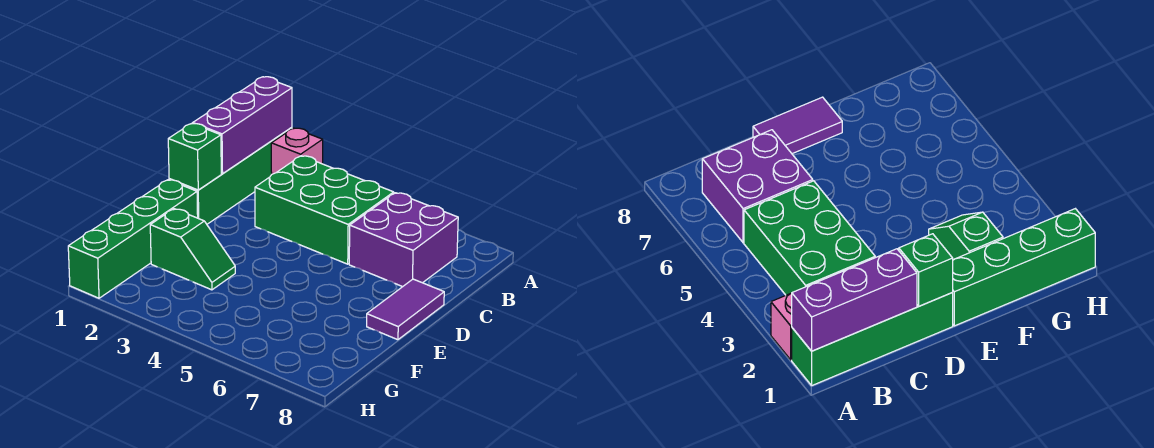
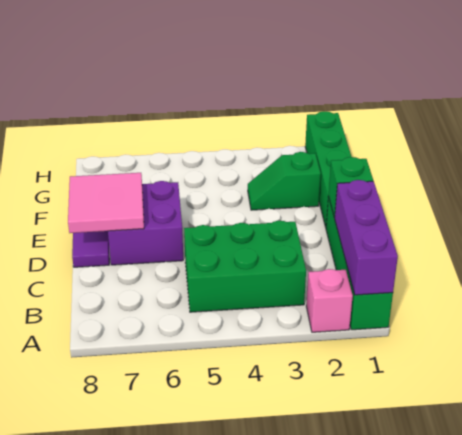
purple brick B6:C7 level 1 -> purple brick D6:E7 level 1
none -> pink tile D7:E8 level 2

